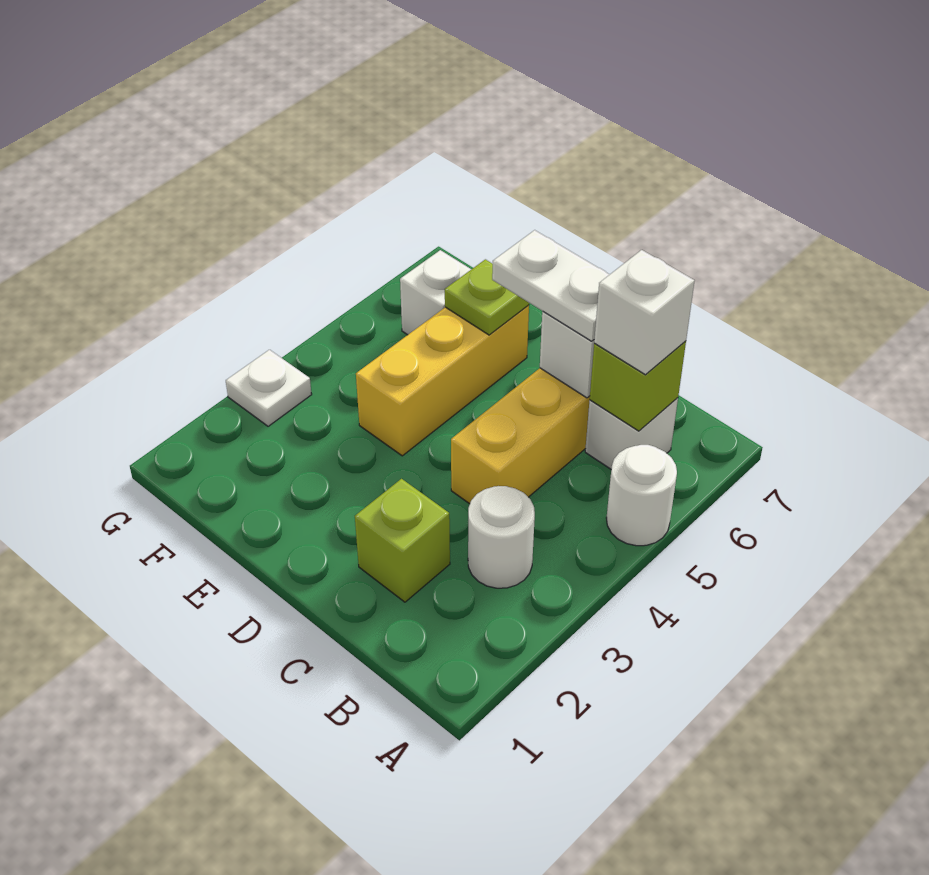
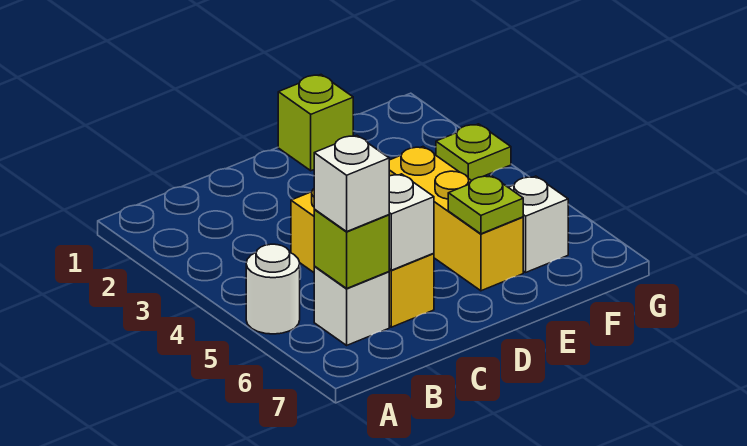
white round brick B3 level 1 -> none
lime brick C2 level 1 -> lime brick E1 level 1
white plate C6:D6 level 3 -> none
white plate G3 level 1 -> lime plate G3 level 1

